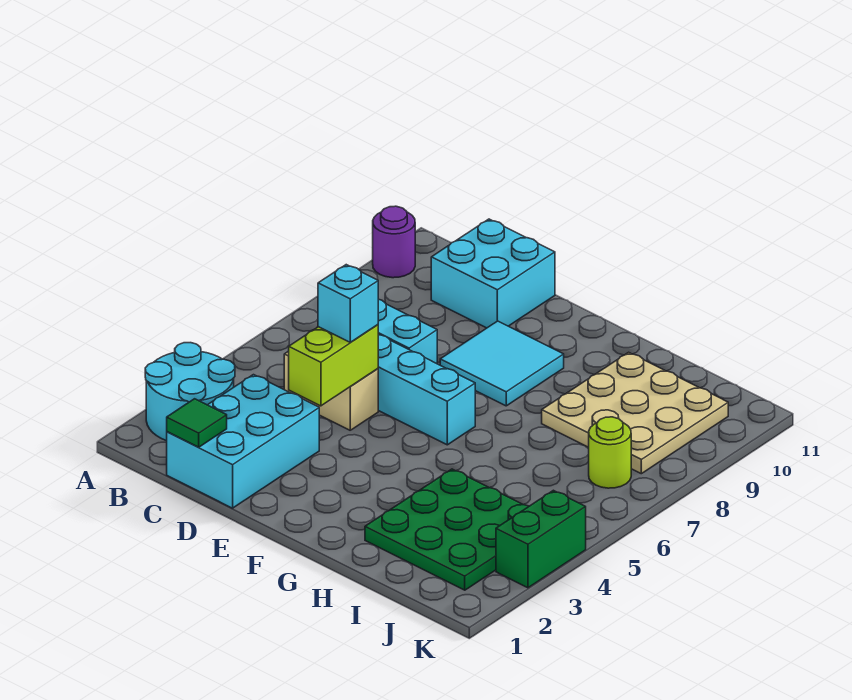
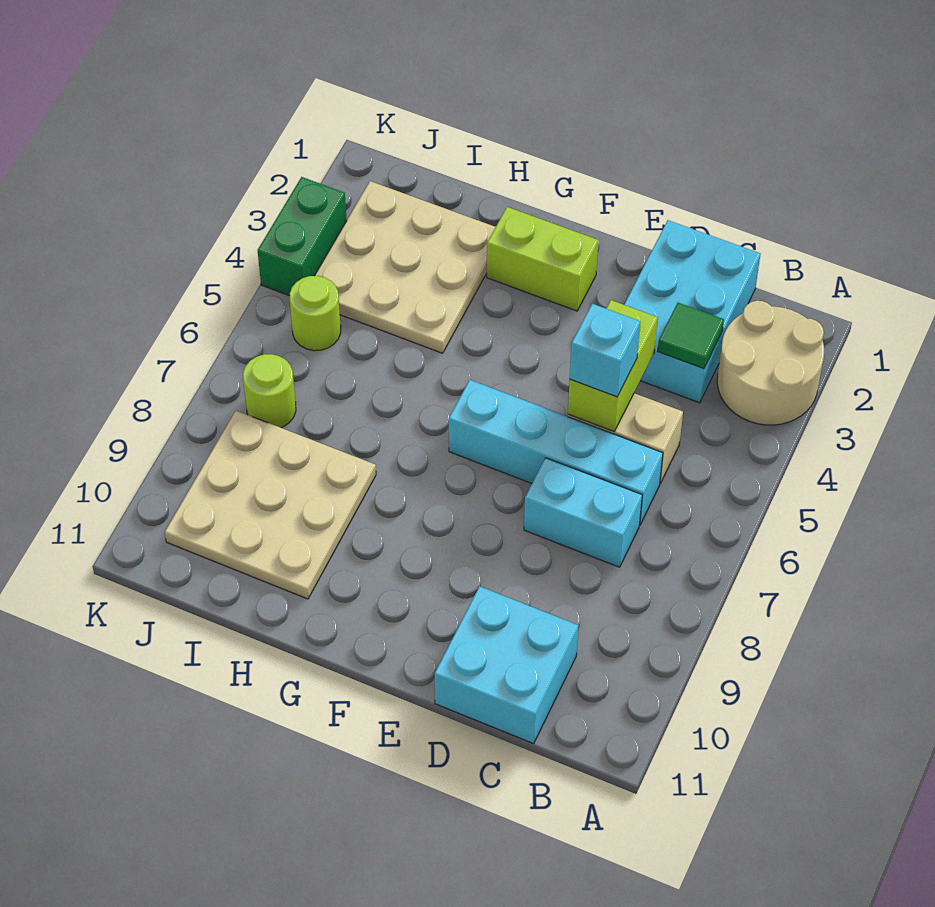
cyan round brick A2:B3 level 1 -> tan round brick A2:B3 level 1
purple round brick A10 level 1 -> none
green tile C1 level 2 -> green tile C3 level 2
cyan tile E8:F9 level 1 -> none
none -> lime brick F2:G2 level 1
green plate H2:J4 level 1 -> tan plate H2:J4 level 1
none -> lime round brick J5 level 1

